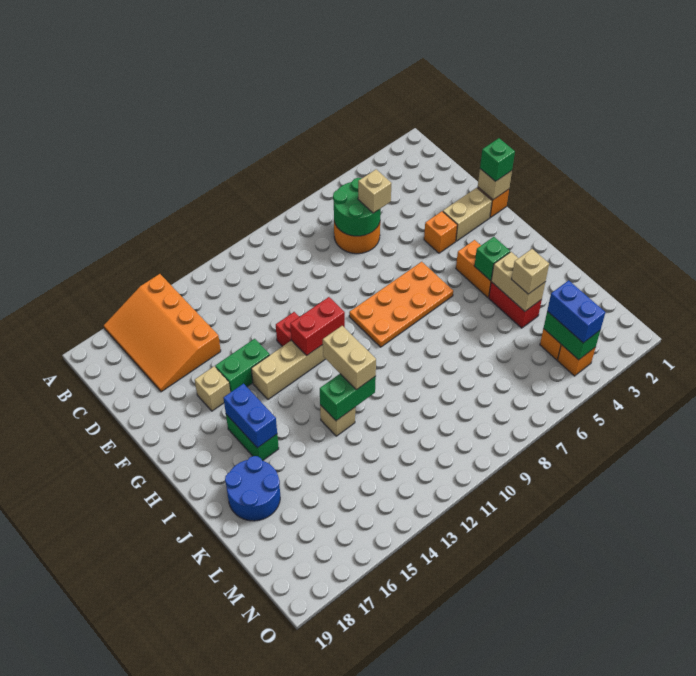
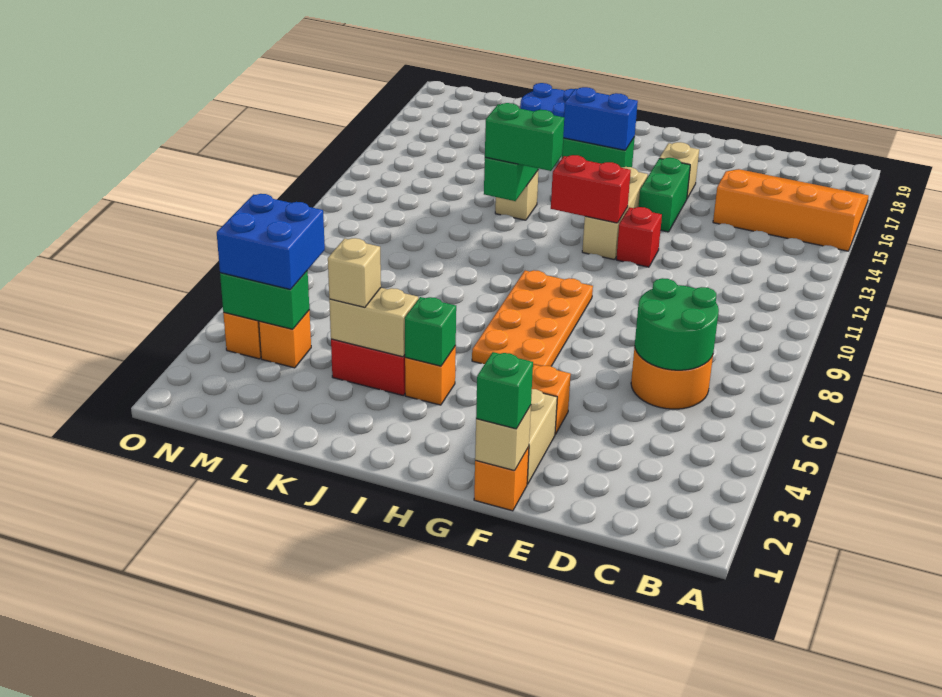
tan brick D6 level 3 -> none
red brick G11:G12 level 2 -> red brick G12:H12 level 2
orange brick H4:I4 level 1 -> orange brick I4 level 1
tan brick I12:J12 level 3 -> green brick I12:J12 level 3
blue brick M4:N4 level 3 -> blue brick M4:N5 level 3

